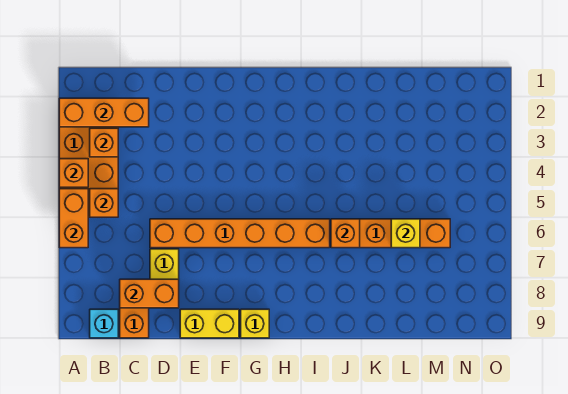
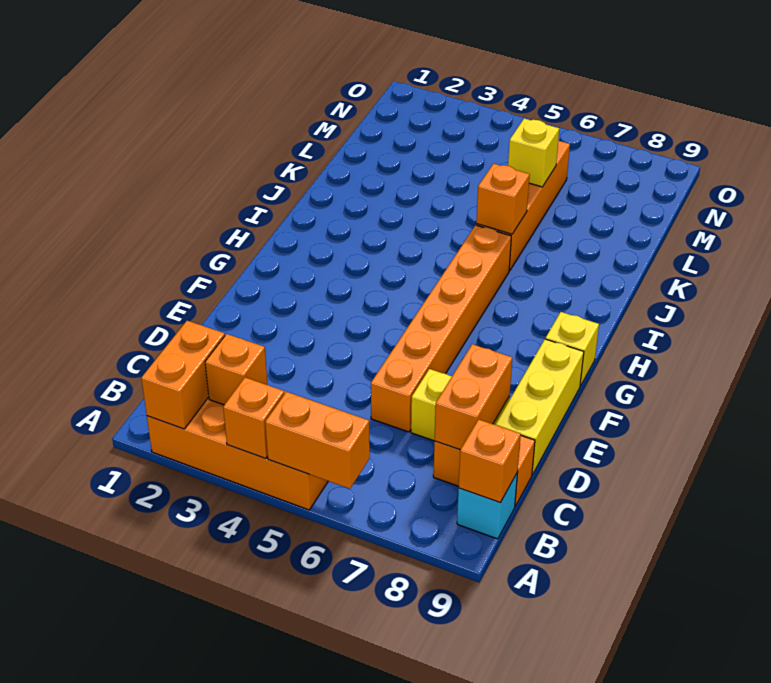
orange brick A2:C2 level 2 -> orange brick A2:B2 level 2
orange brick B5 level 2 -> orange brick B9 level 2
yellow brick E9:F9 level 1 -> yellow brick D9:F9 level 1

